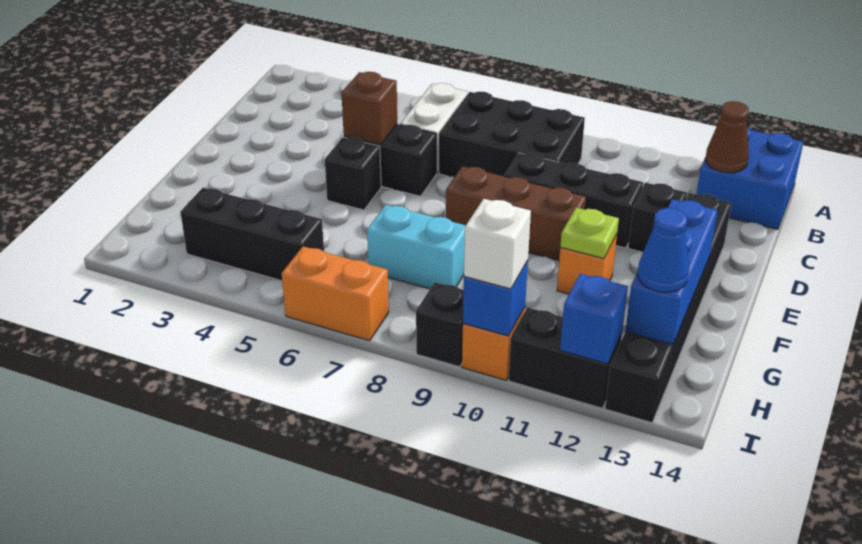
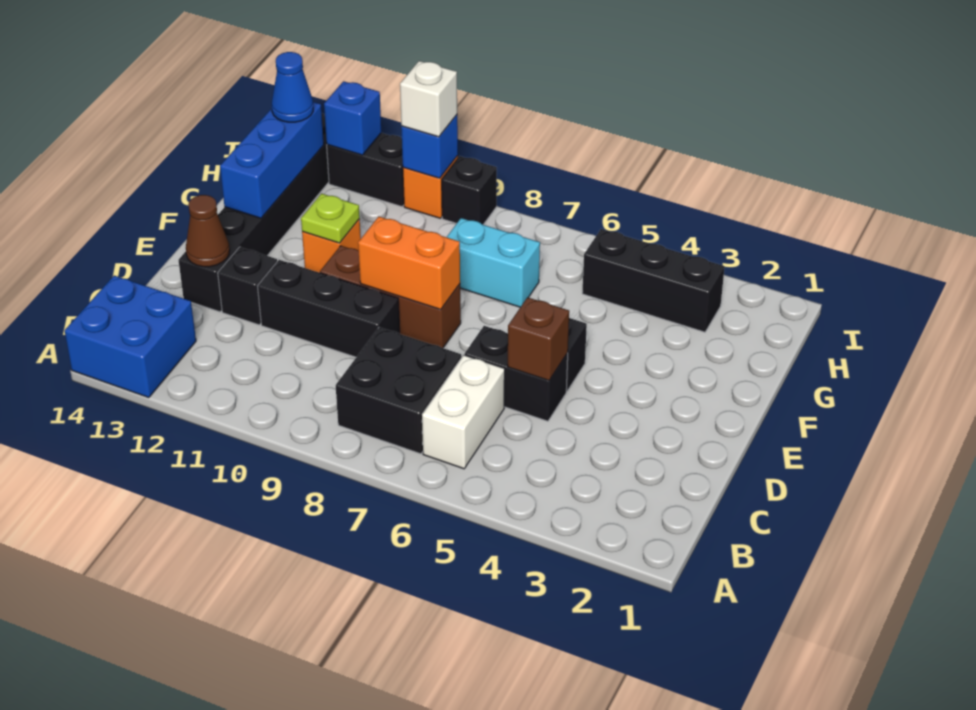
black brick B7:C9 level 1 -> black brick B7:C8 level 1
brown cone B13 level 2 -> brown cone D13 level 2
orange brick I6:I7 level 1 -> orange brick E8:E9 level 2

